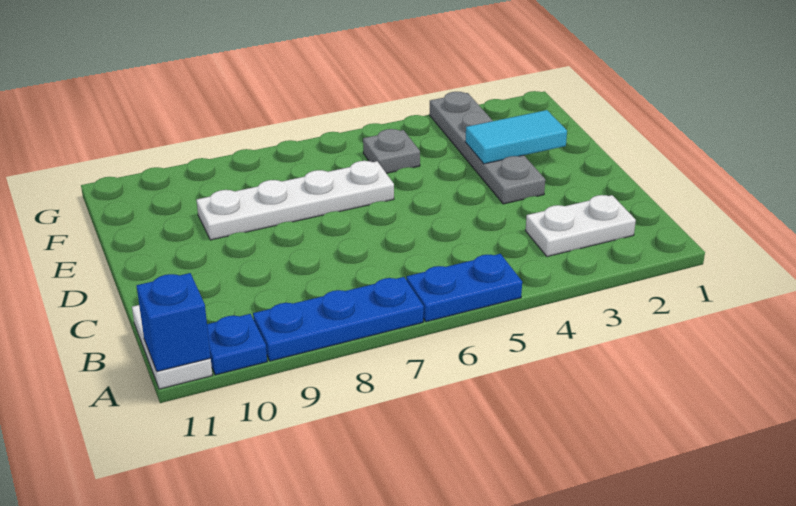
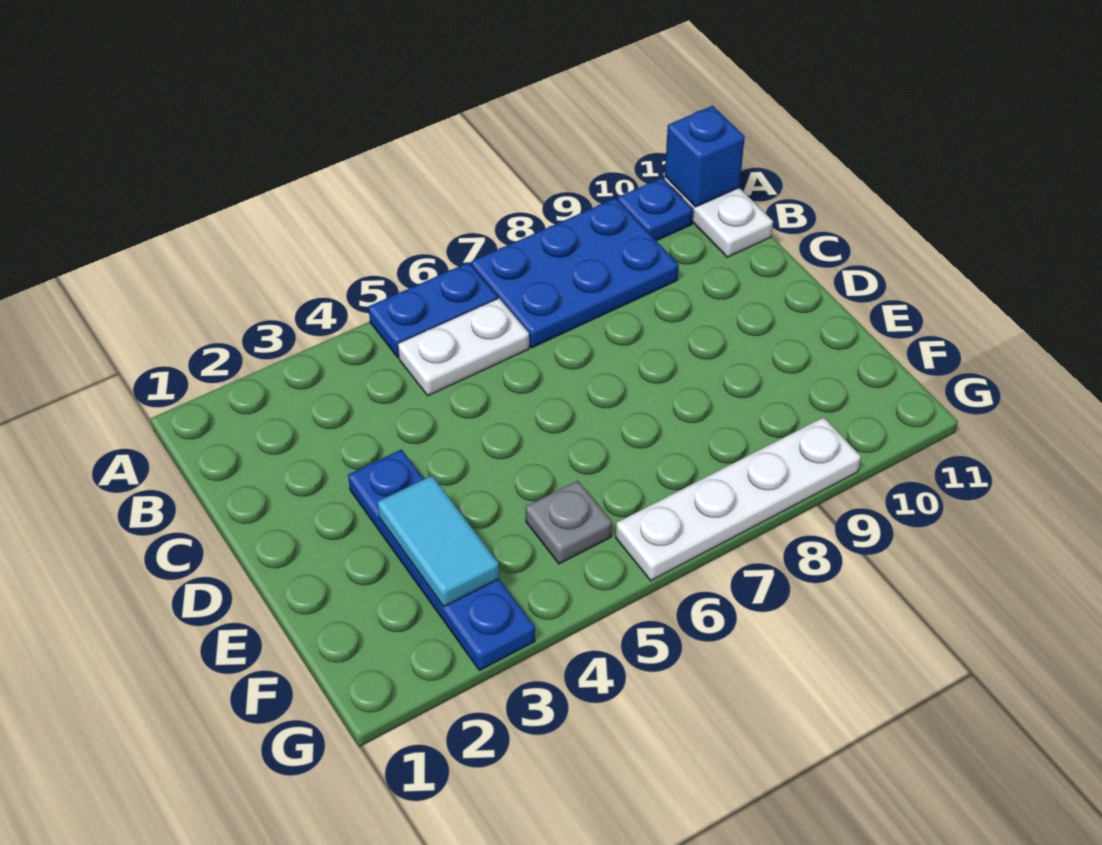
blue plate A7:A9 level 1 -> blue plate A7:B9 level 1
white plate B2:B3 level 1 -> white plate B5:B6 level 1
grey plate D3:G3 level 1 -> blue plate D3:G3 level 1
cyan tile E2:E3 level 2 -> cyan tile E3:F3 level 2
white plate E6:E9 level 1 -> white plate G6:G9 level 1

